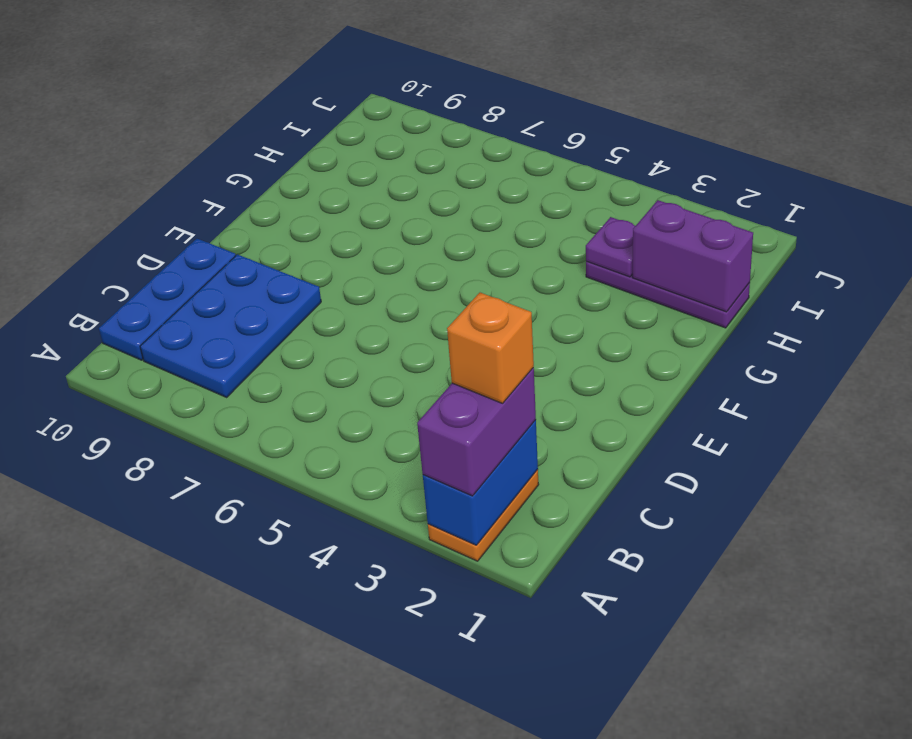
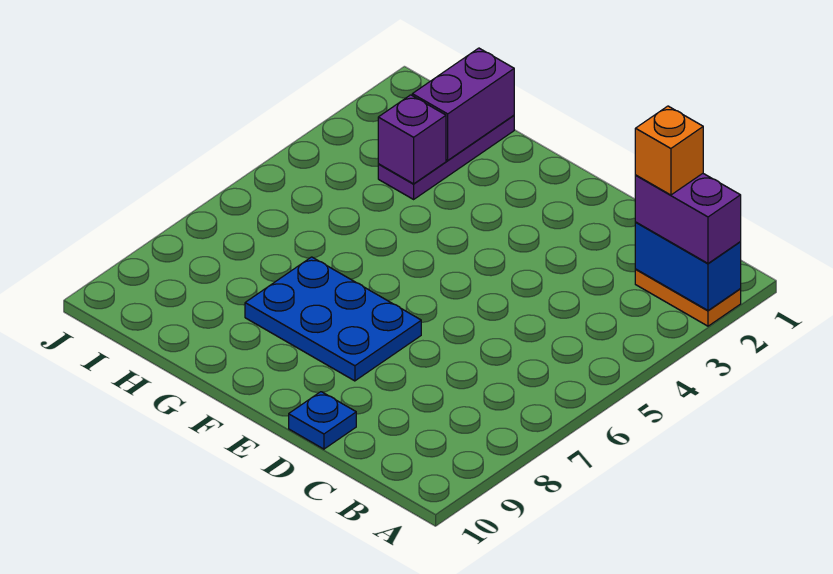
blue plate B8:D9 level 1 -> blue plate E7:G8 level 1
blue plate B10:D10 level 1 -> blue plate D10 level 1
purple plate H3 level 2 -> purple brick H3 level 2

